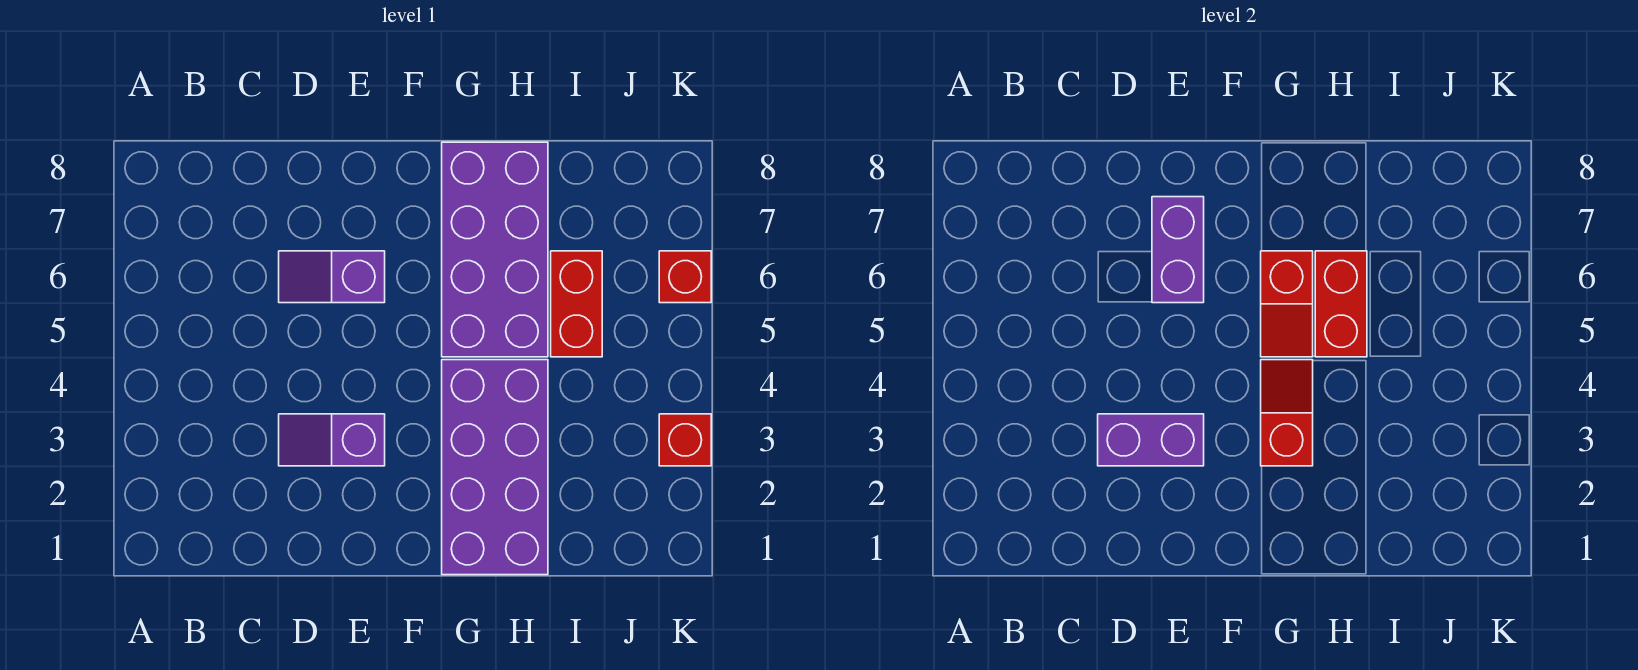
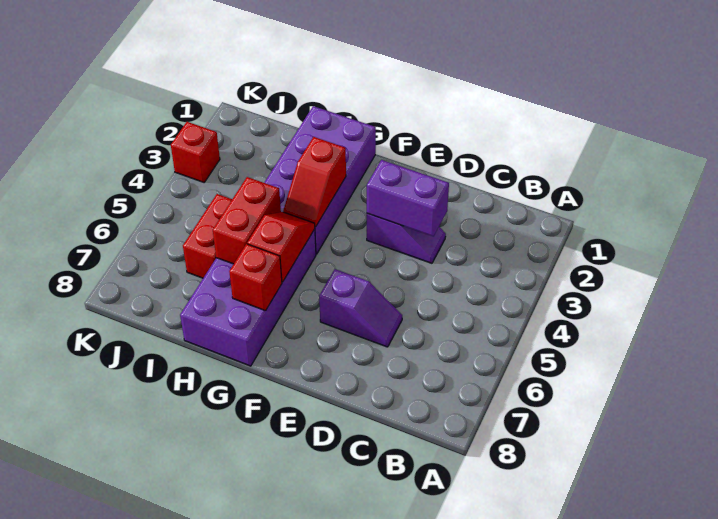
purple brick E6:E7 level 2 -> none
red brick K6 level 1 -> red brick G7 level 2

